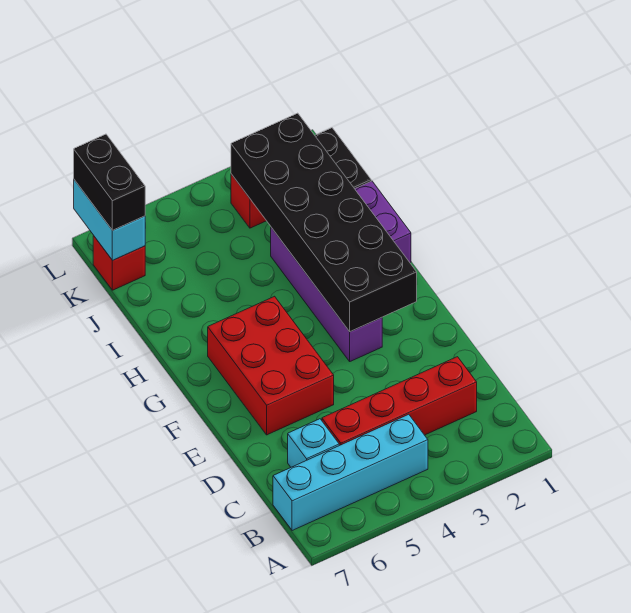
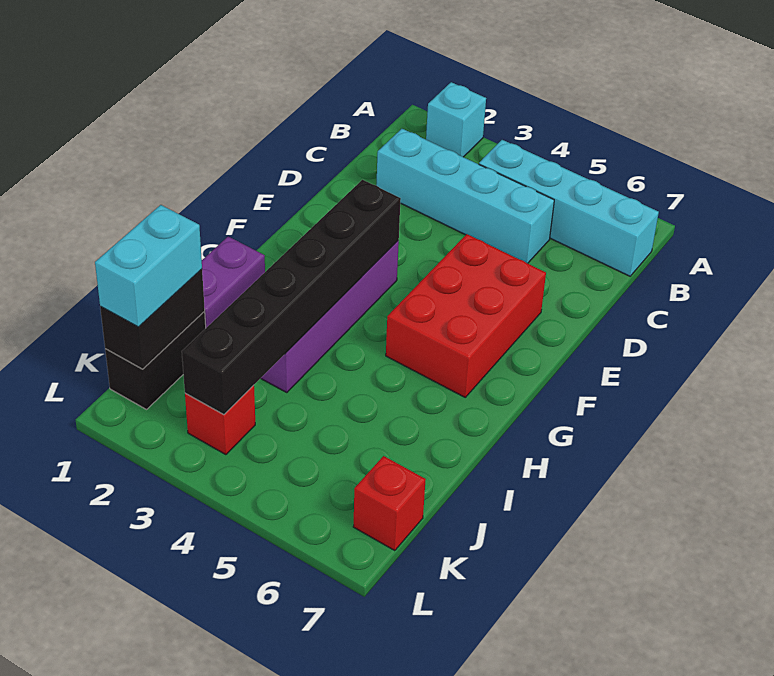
red brick C2:C5 level 1 -> cyan brick C2:C5 level 1
cyan brick C6 level 1 -> cyan brick A2 level 1
black brick F2:K3 level 2 -> black brick F3:K3 level 2
cyan brick K7:L7 level 2 -> cyan brick J1:K1 level 3
black brick K7:L7 level 3 -> black brick J1:K1 level 2

